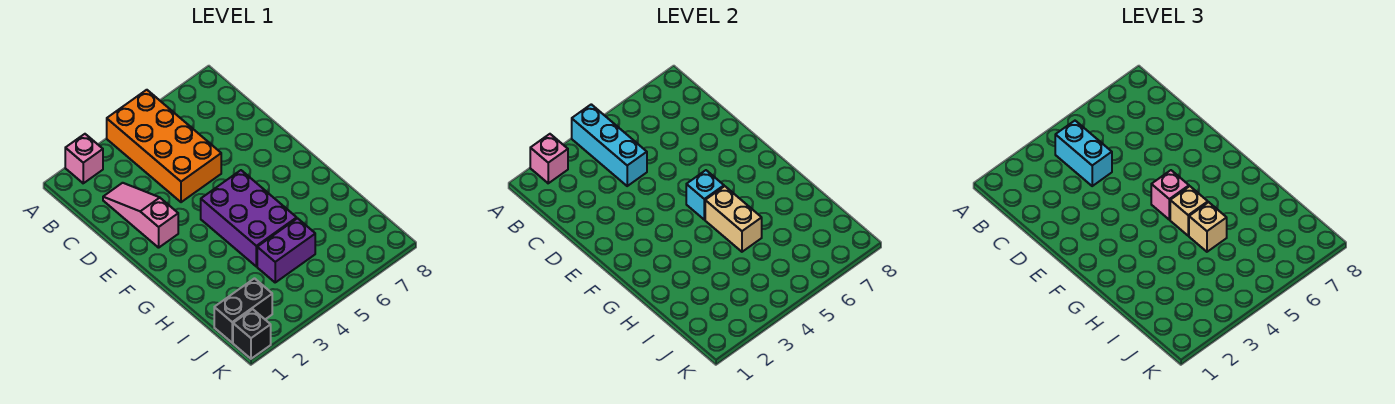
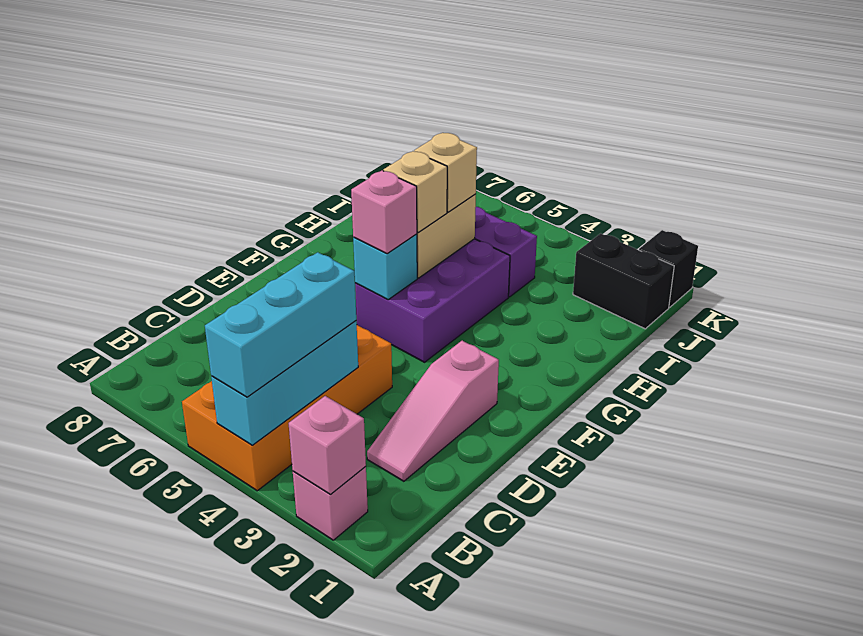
cyan brick B4:C4 level 3 -> cyan brick A4:C4 level 3

